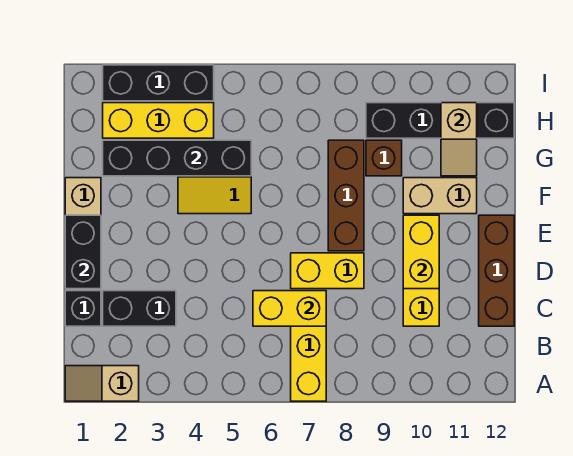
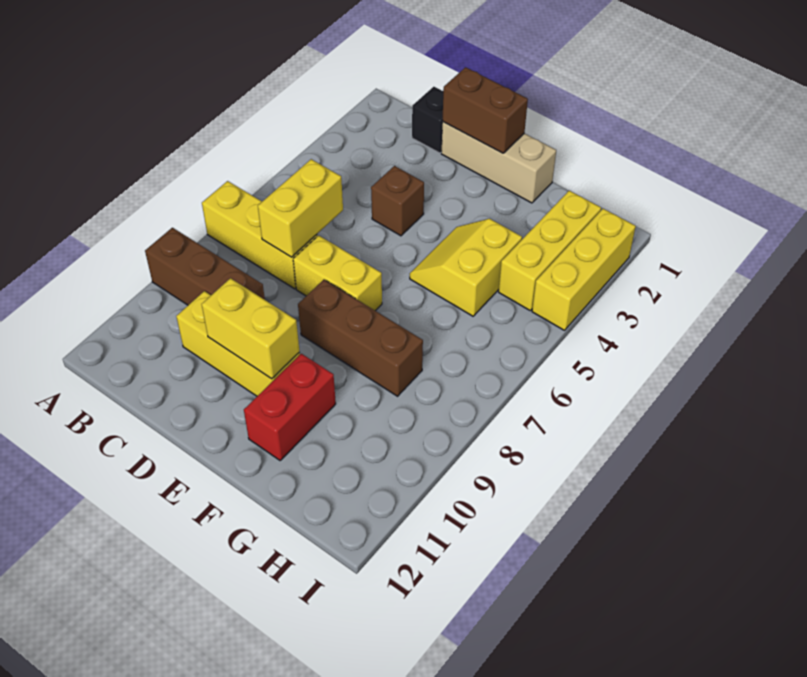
tan slope A1:A2 level 1 top 2 -> none
black brick C2:C3 level 1 -> none
brown brick C12:E12 level 1 -> brown brick A9:C9 level 1
black brick D1:E1 level 2 -> brown brick D1:E1 level 2
yellow brick D7:D8 level 1 -> yellow brick D7:E7 level 1
tan brick F10:F11 level 1 -> red brick F10:F11 level 1
black brick G2:G5 level 2 -> none
brown brick G9 level 1 -> brown brick D4 level 1
tan slope G11:H11 level 2 top H -> none
black brick H9:H12 level 1 -> none
black brick I2:I4 level 1 -> yellow brick I2:I4 level 1

